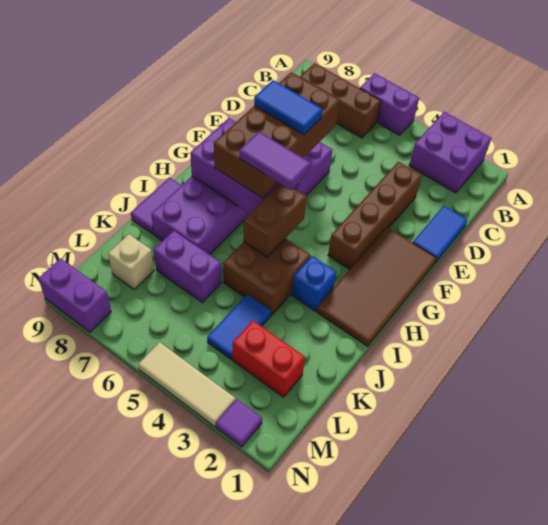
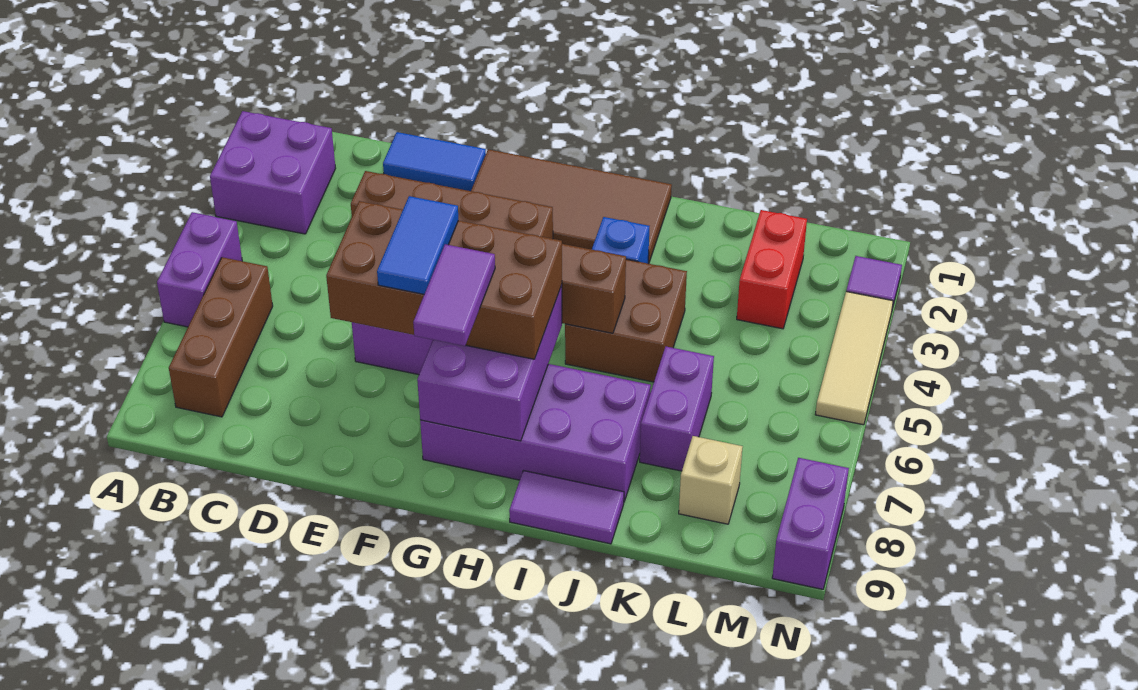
purple tile H5:H6 level 4 -> purple tile G7:G8 level 4
blue tile K4:L4 level 1 -> none

